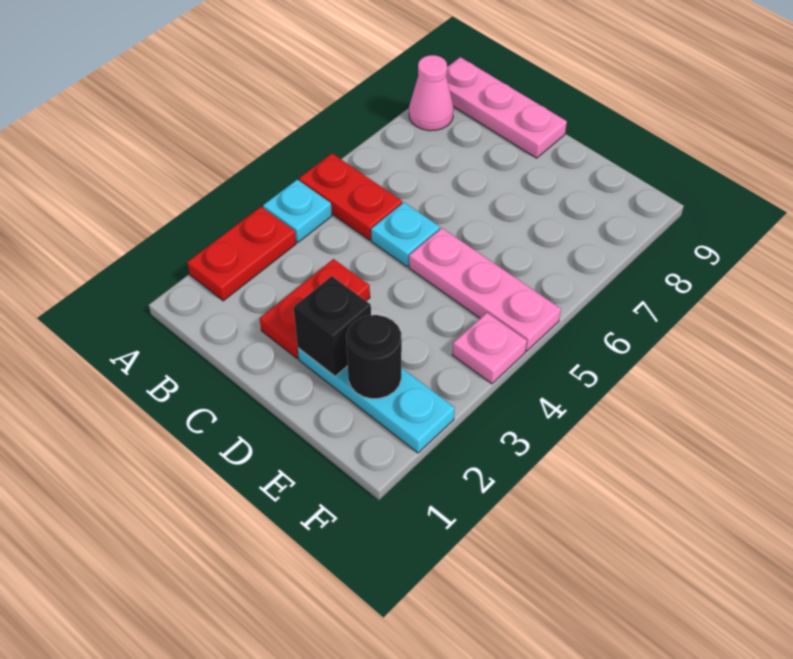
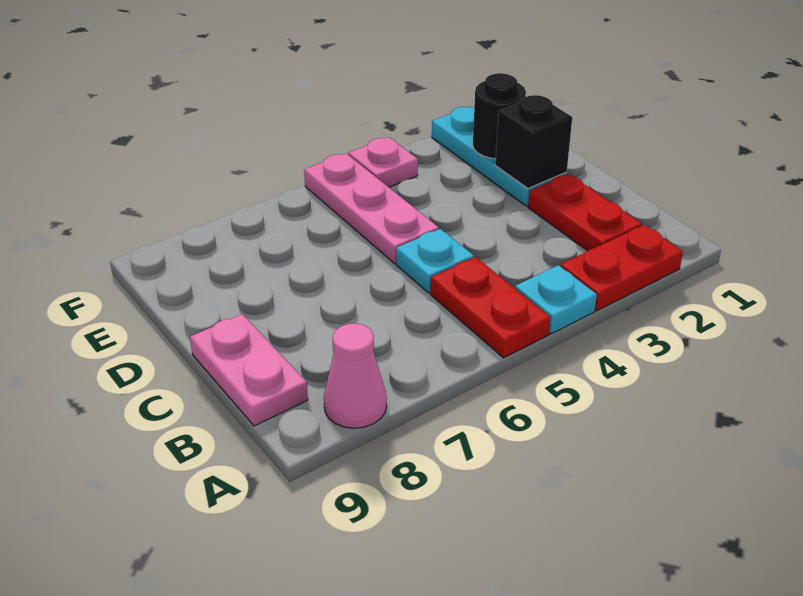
pink plate A9:C9 level 1 -> pink plate B9:C9 level 1
red plate C2:C3 level 1 -> red plate B2:C2 level 1

